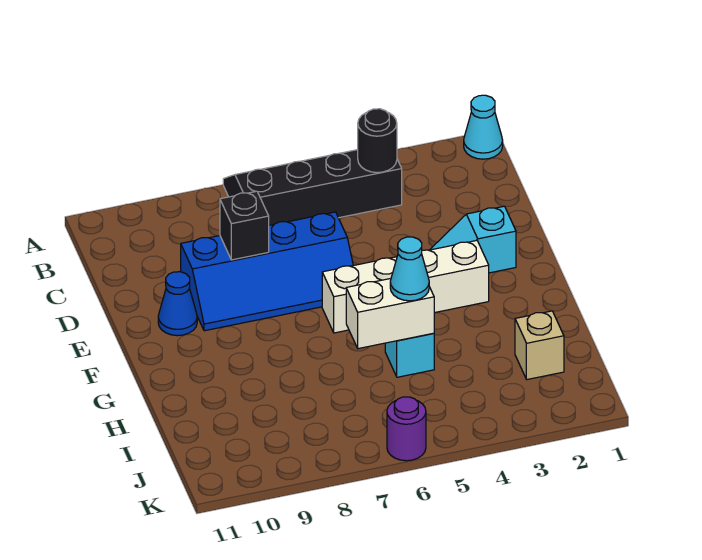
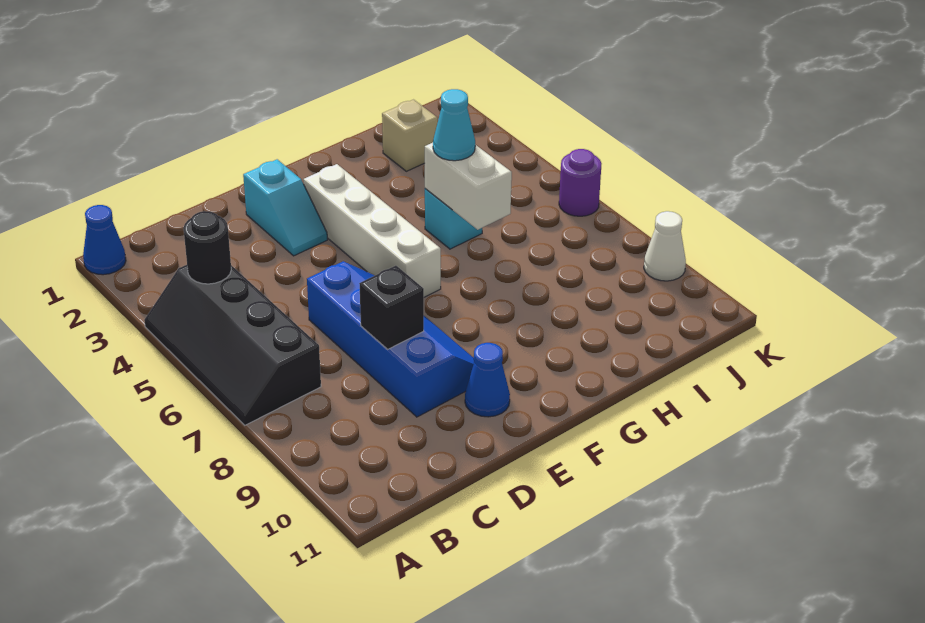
cyan cone A1 level 1 -> blue cone A1 level 1
none -> white cone K9 level 1

